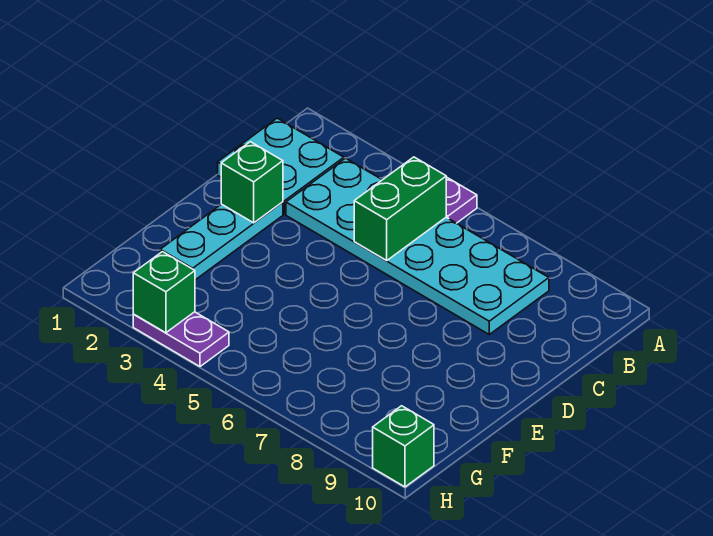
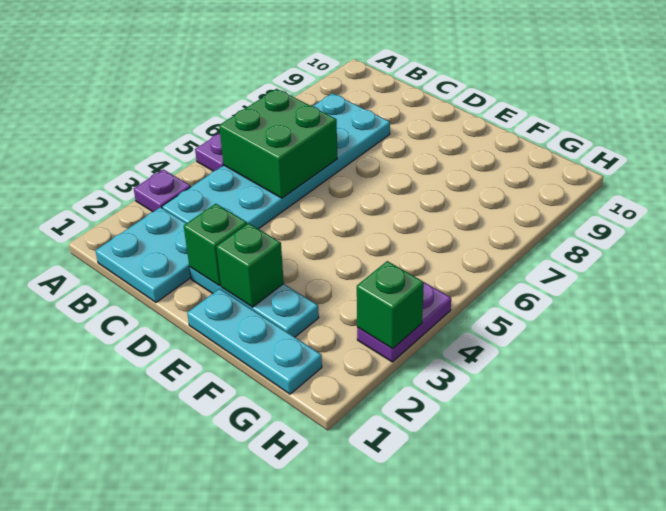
none -> purple plate A3 level 1
green brick B5:C5 level 2 -> green brick B5:C6 level 2
none -> cyan plate E1:G1 level 1
green brick H10 level 1 -> green brick E2 level 2

